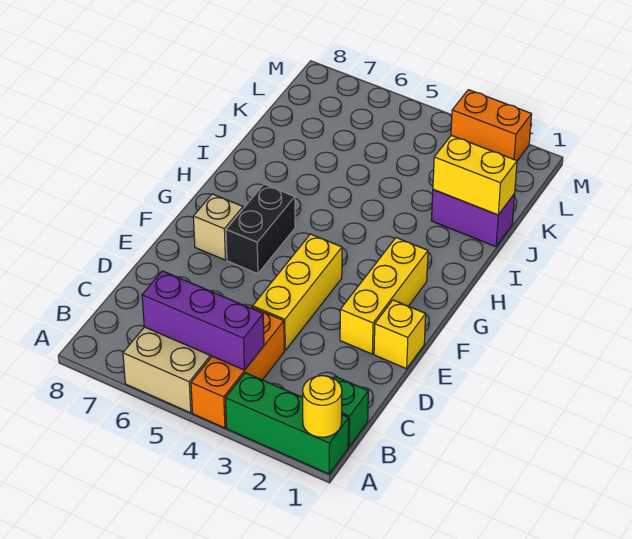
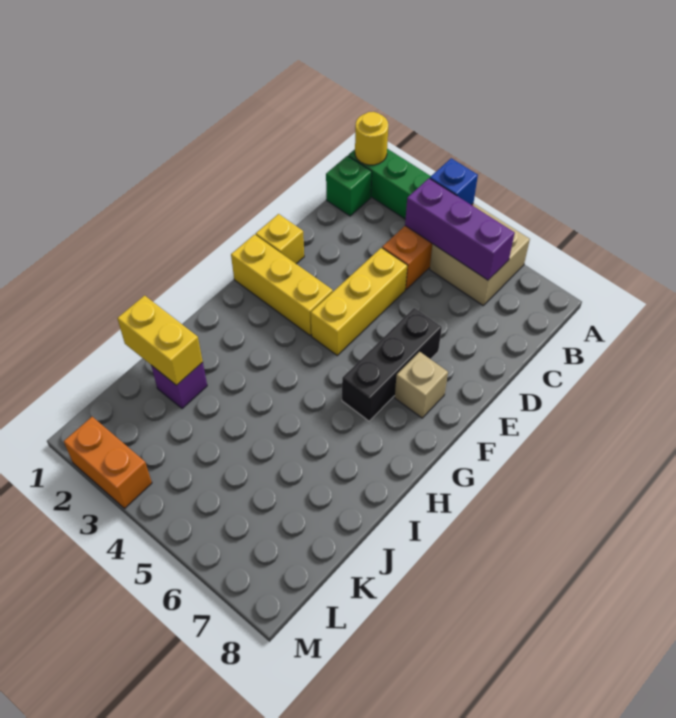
none -> blue brick A4 level 2
yellow brick E2:G2 level 1 -> yellow brick F1:F3 level 1
black brick F6:G6 level 1 -> black brick E6:G6 level 1
purple brick J1:J2 level 1 -> purple brick J2 level 1

